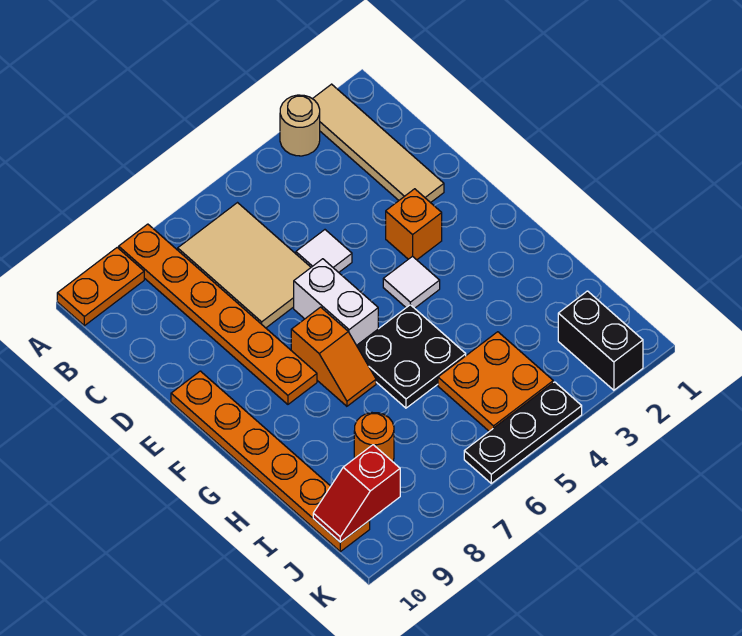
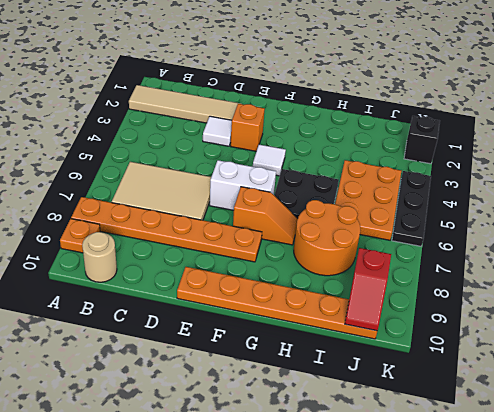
tan round brick A3 level 1 -> tan round brick B10 level 1
orange plate A9:A10 level 1 -> orange plate A9 level 1
white tile D5 level 1 -> white tile D3 level 1
orange plate I4:J5 level 1 -> orange plate I4:J6 level 1
orange round brick I8 level 1 -> orange round brick H7:I8 level 1
black brick J2:K2 level 1 -> black brick K2 level 1

